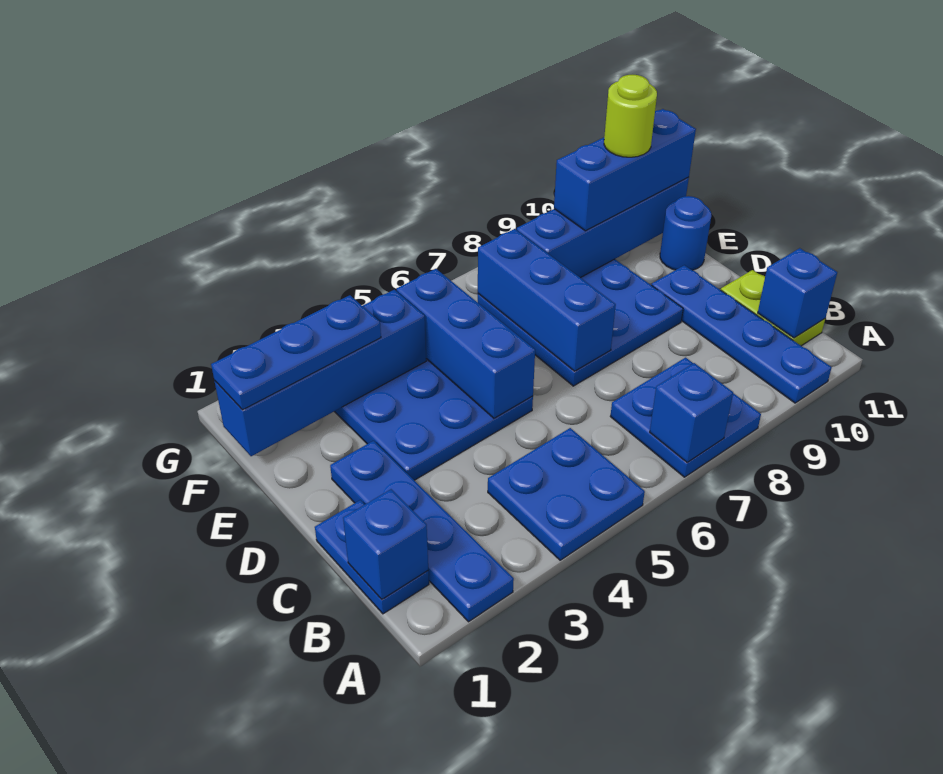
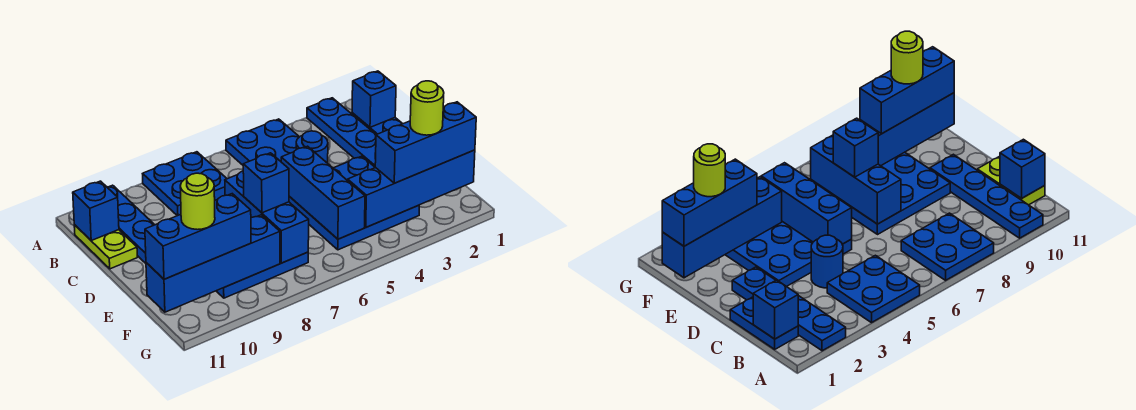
blue brick A7 level 2 -> blue brick E7 level 3
blue round brick E11 level 1 -> blue round brick C4 level 1
blue plate F1:F3 level 3 -> blue brick F1:F3 level 3
none -> lime round brick F2 level 4

